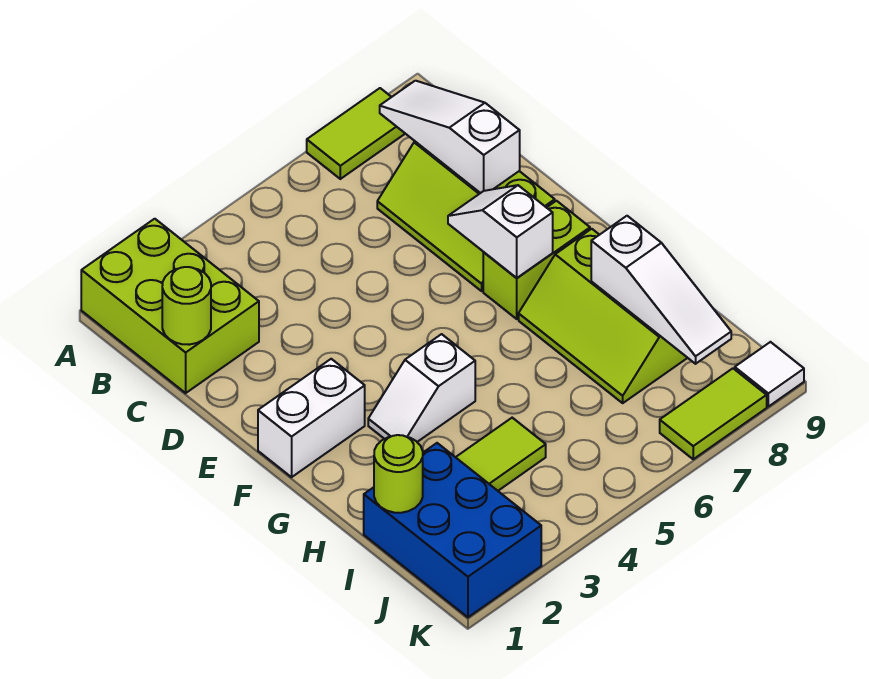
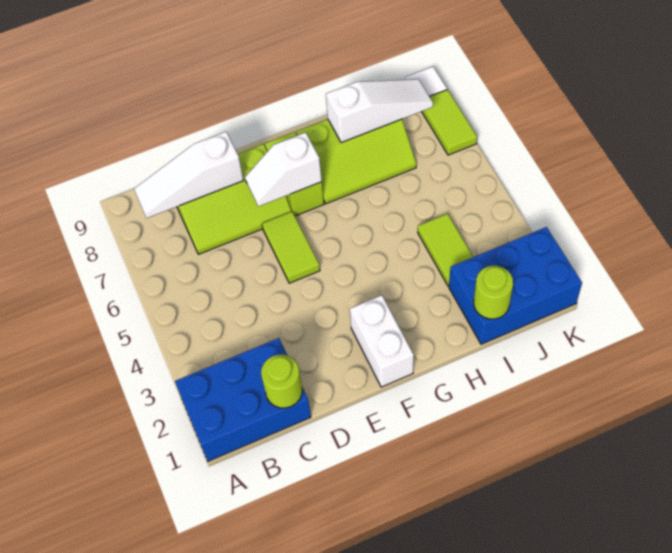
lime brick A1:C2 level 1 -> blue brick A1:C2 level 1
lime tile A7:A8 level 1 -> lime tile E5:E6 level 1
white slope G3:G4 level 1 top 4 -> none

